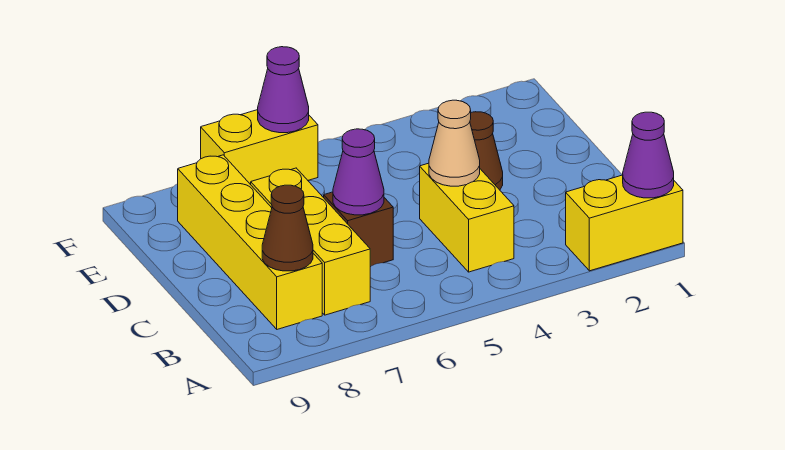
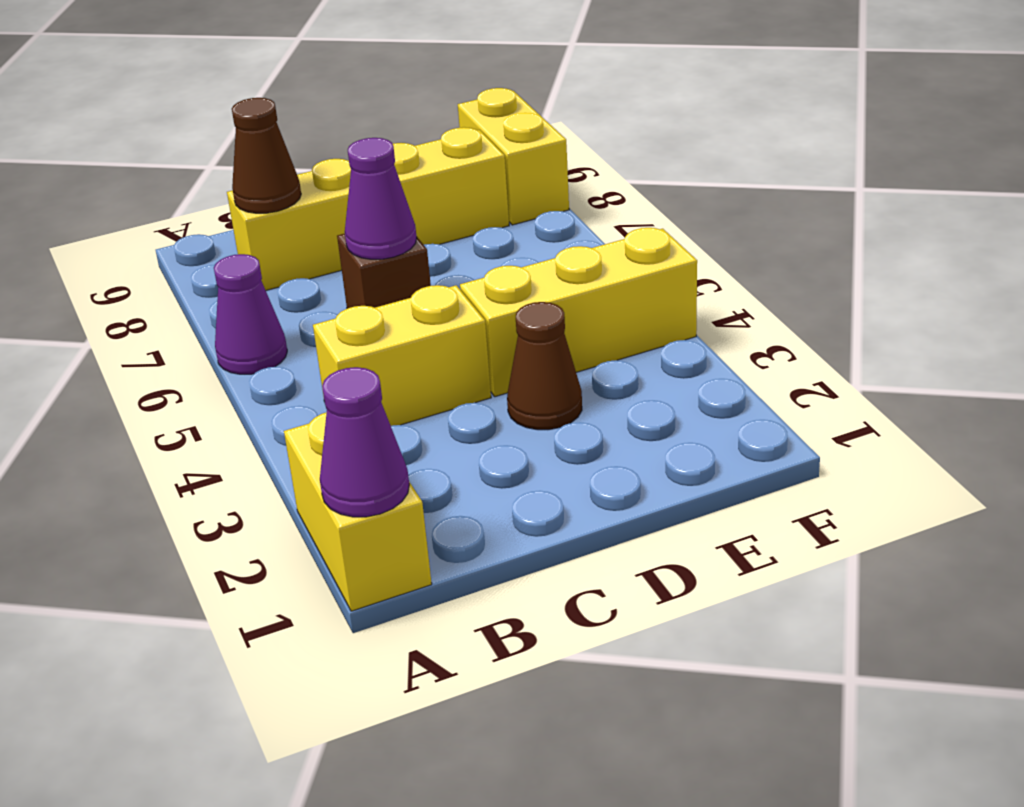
yellow brick B7:D7 level 1 -> yellow brick D4:F4 level 1
tan cone C4 level 2 -> none
yellow brick F6:F7 level 1 -> yellow brick F8:F9 level 1
purple cone F6 level 2 -> purple cone A6 level 1

